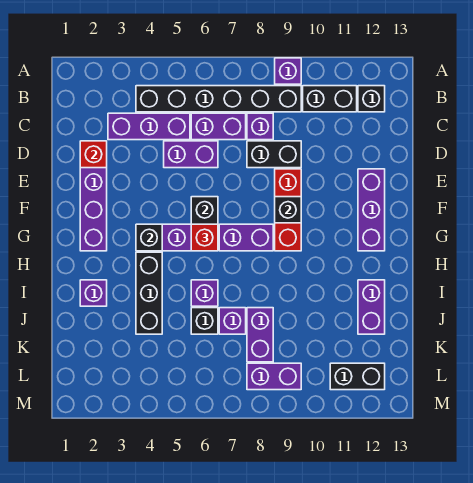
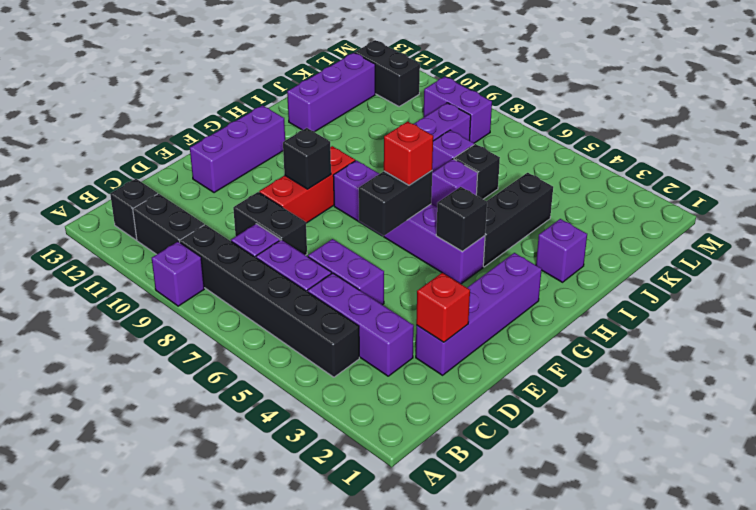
purple brick I12:J12 level 1 -> purple brick I12:K12 level 1

